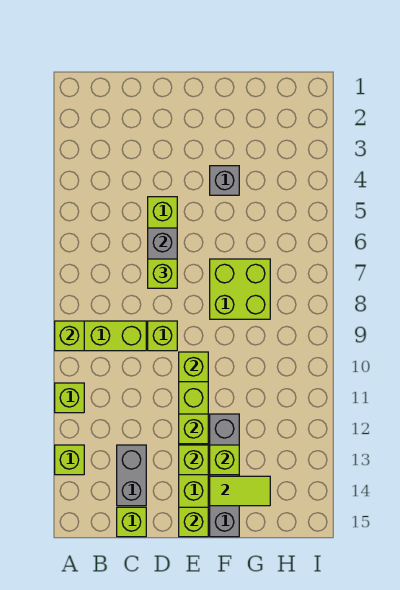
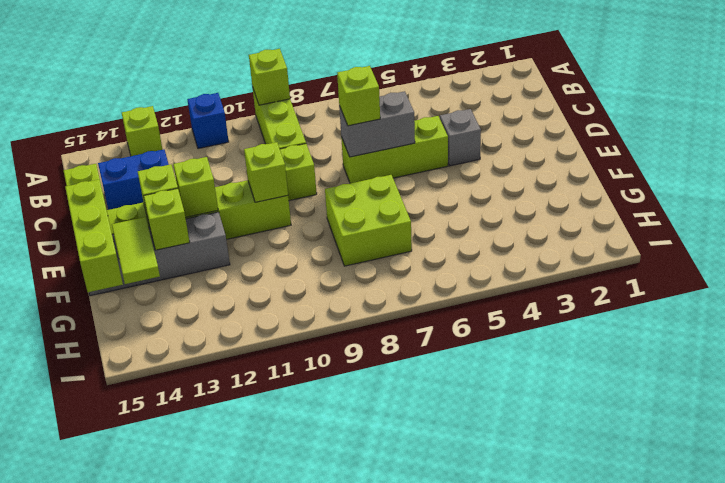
lime brick A11 level 1 -> blue brick A11 level 1
grey brick C13:C14 level 1 -> blue brick C13:C14 level 1
lime brick E15 level 2 -> lime brick E15:G15 level 2
grey brick F4 level 1 -> grey brick D4 level 1

